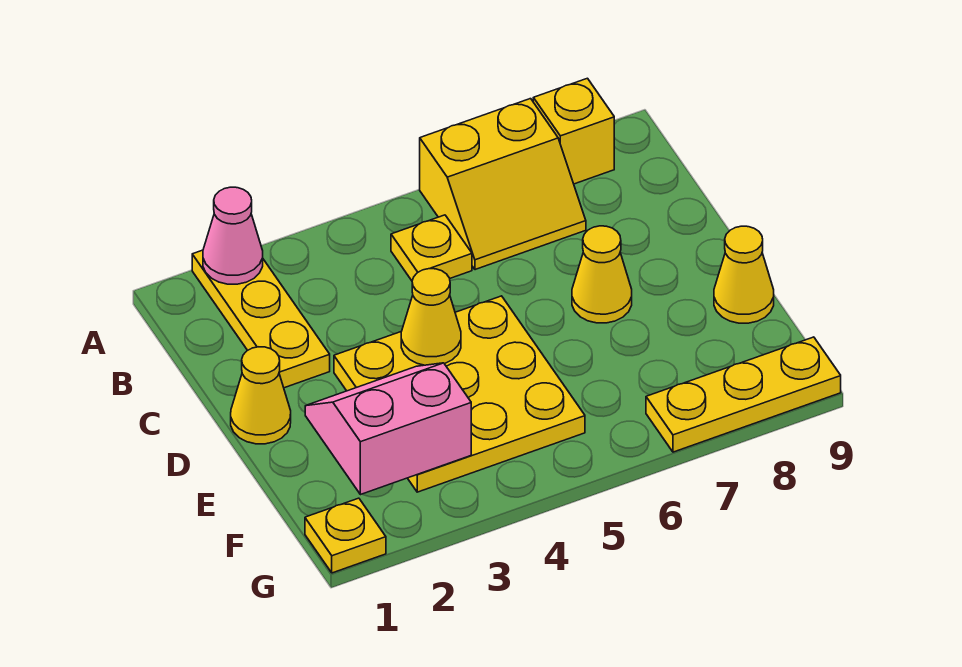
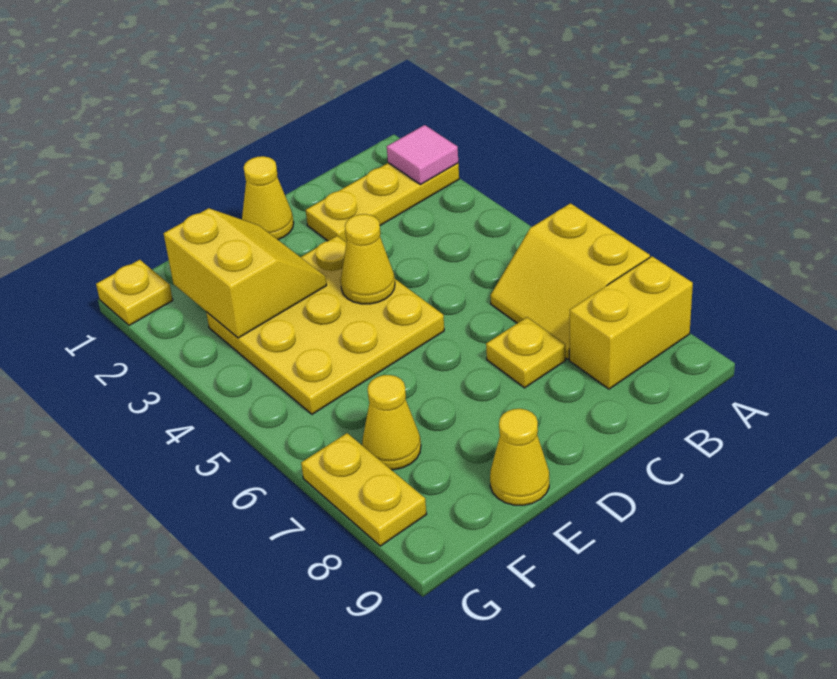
pink cone A2 level 2 -> pink tile A2 level 2
yellow brick A8 level 1 -> yellow brick A8:B8 level 1
yellow plate B5 level 1 -> yellow plate C7 level 1
yellow cone D7 level 1 -> yellow cone F7 level 1
pink slope E2:F3 level 2 top F -> yellow slope E2:F3 level 2 top F
yellow plate G7:G9 level 1 -> yellow plate G7:G8 level 1

